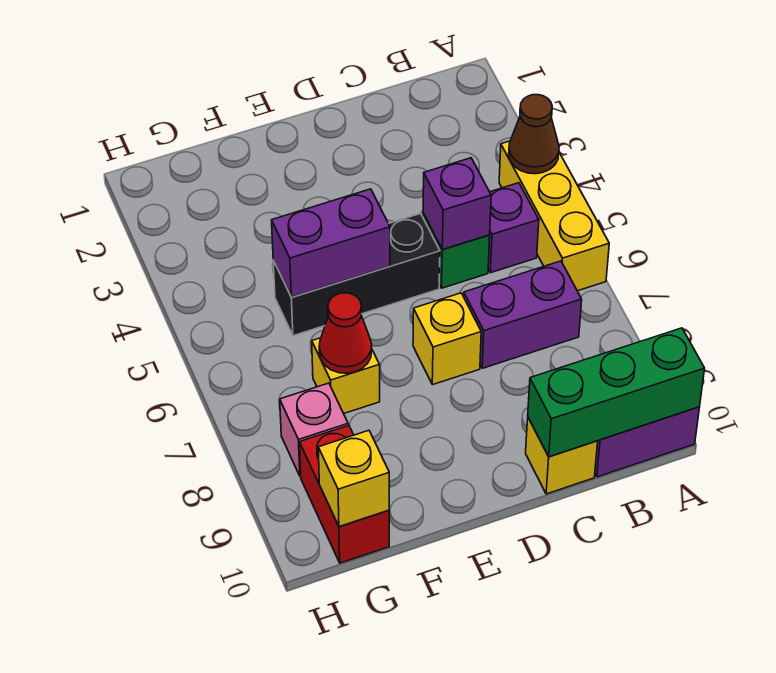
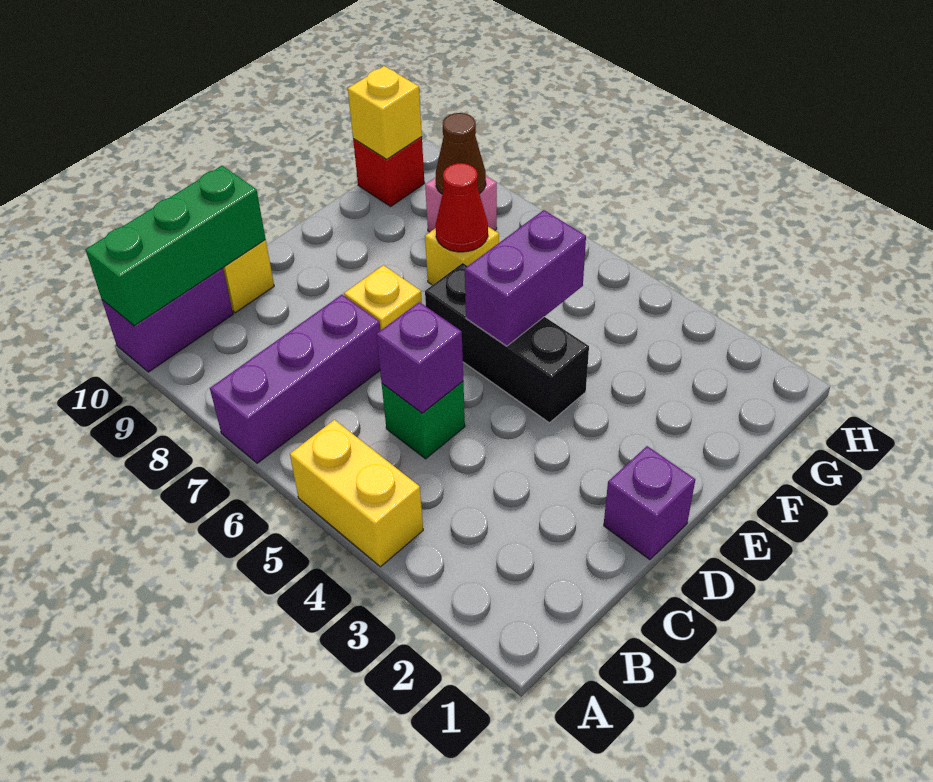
yellow brick A4:A6 level 1 -> yellow brick A4:A5 level 1
brown cone A4 level 2 -> brown cone G8 level 2
purple brick B5 level 1 -> purple brick D1 level 1
purple brick B7:C7 level 1 -> purple brick A7:C7 level 1
black brick D5:F5 level 1 -> black brick E4:E6 level 1
red brick G9:G10 level 1 -> red brick G10 level 1

